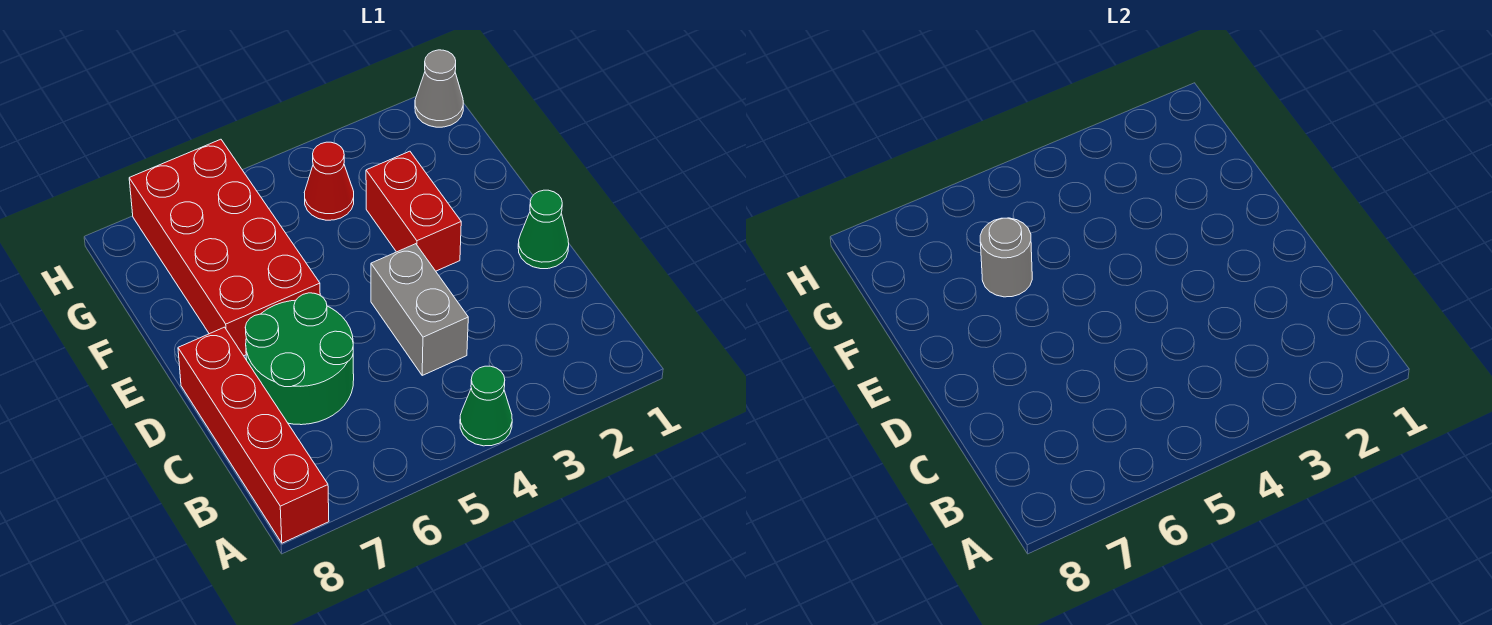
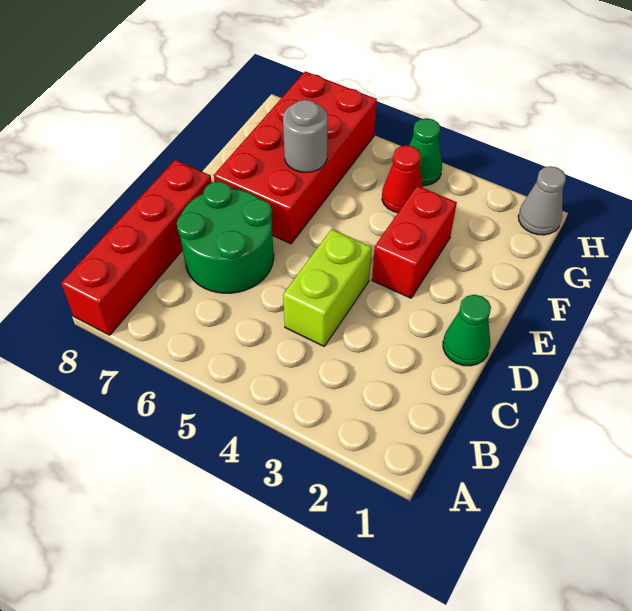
green cone A4 level 1 -> green cone H4 level 1
grey brick C4:D4 level 1 -> lime brick C4:D4 level 1

